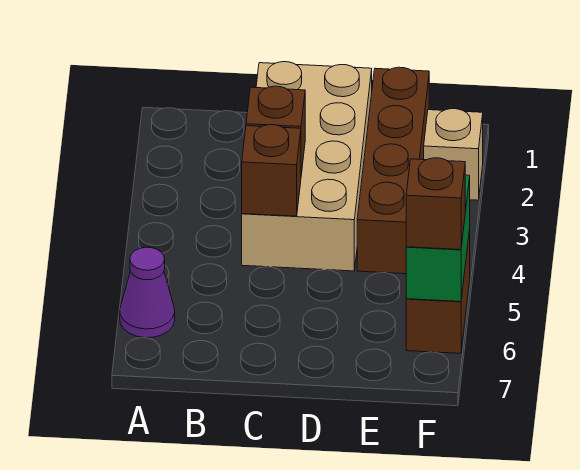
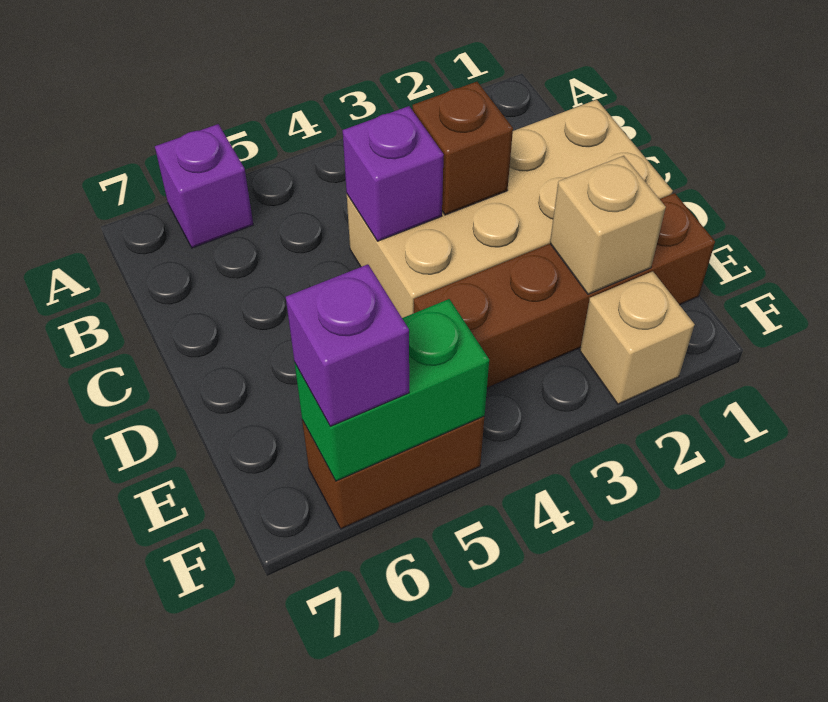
purple cone A6 level 1 -> purple brick A6 level 1
brown brick C4 level 2 -> purple brick C4 level 2
none -> tan brick E2 level 2
brown brick F6 level 3 -> purple brick F6 level 3

